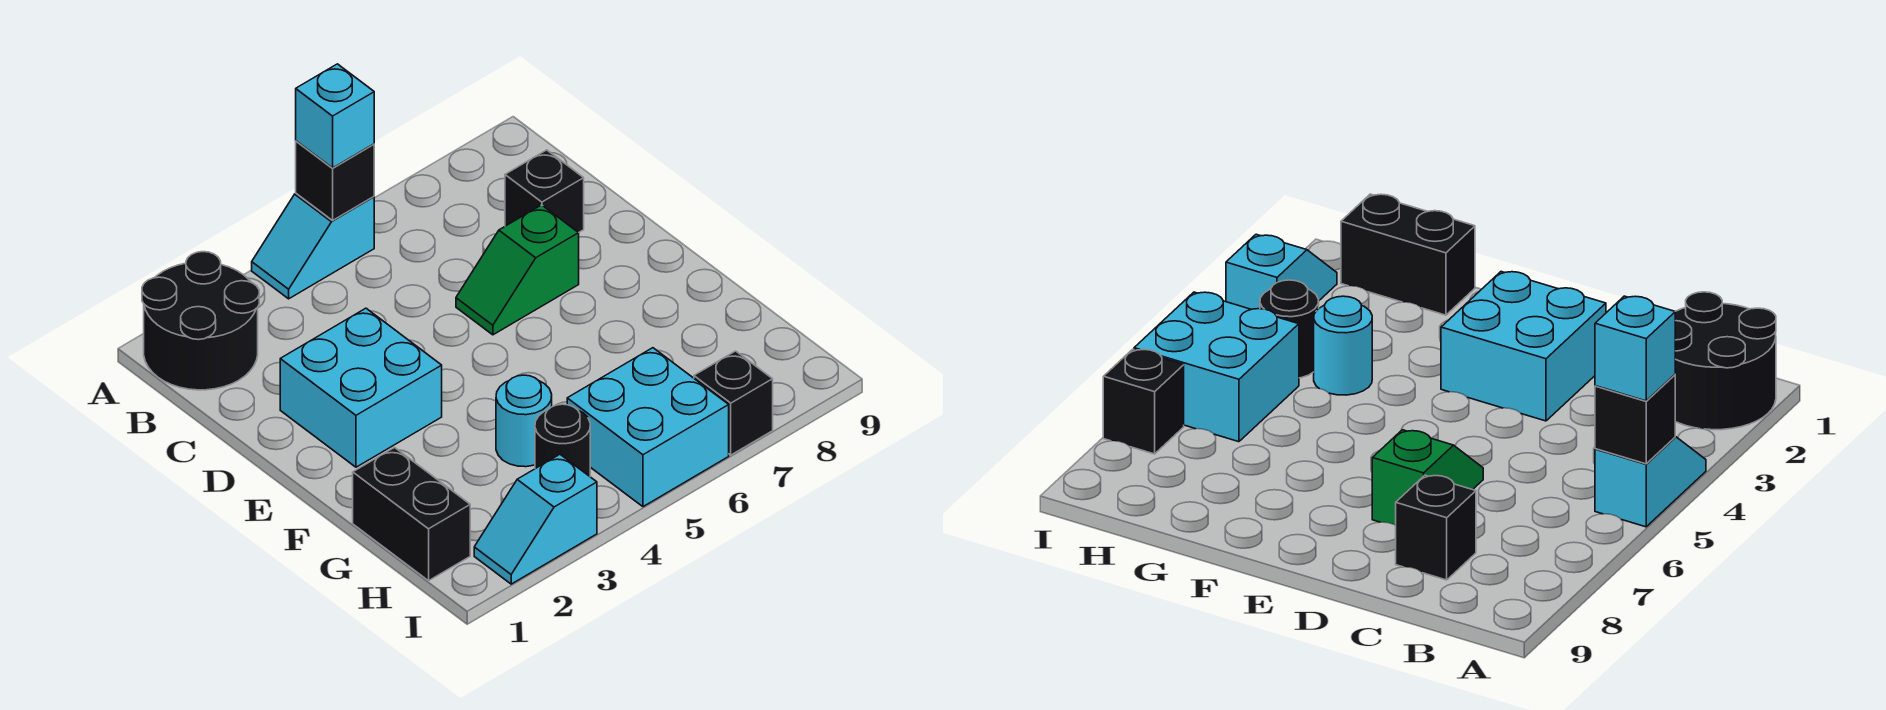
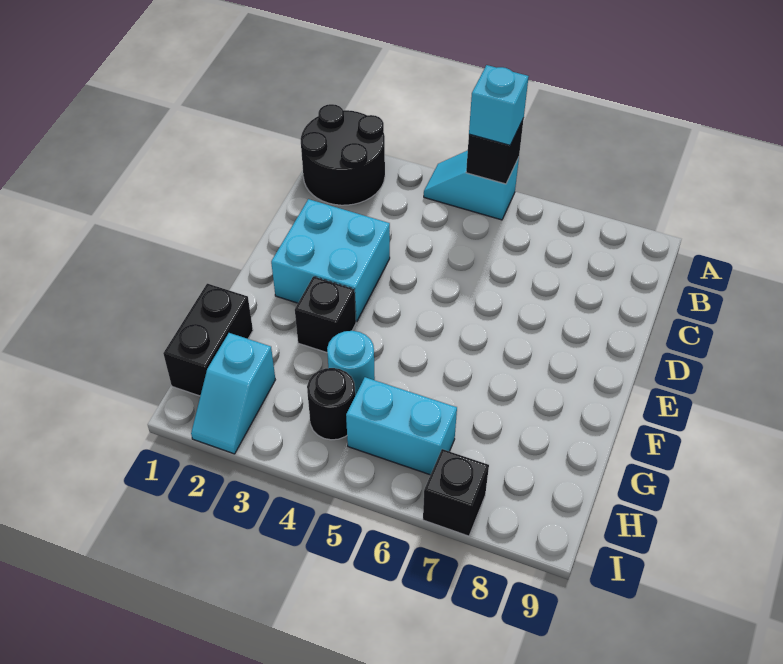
black brick C8 level 1 -> black brick F3 level 1
green slope D6:D7 level 1 top 7 -> none
cyan brick H5:I6 level 1 -> cyan brick H5:H6 level 1
cyan slope I2:I3 level 1 top 3 -> cyan slope H2:I2 level 1 top H

